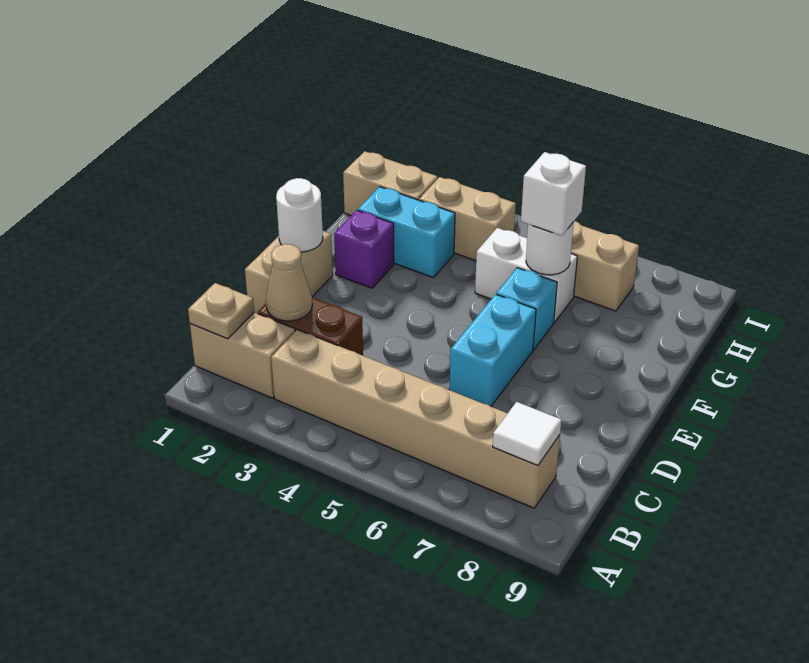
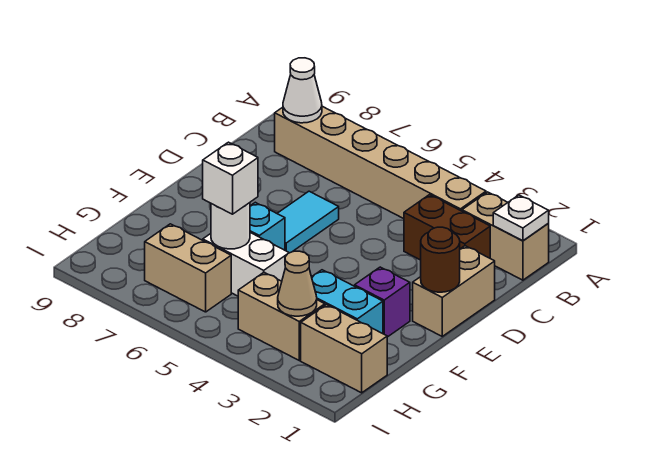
tan plate B1 level 2 -> white plate B1 level 2
white tile B8 level 2 -> white cone B8 level 2
tan cone C2 level 2 -> tan cone H3 level 2
cyan brick D6:E6 level 1 -> cyan tile D6:E6 level 1
white round brick E1 level 2 -> brown round brick E1 level 2

